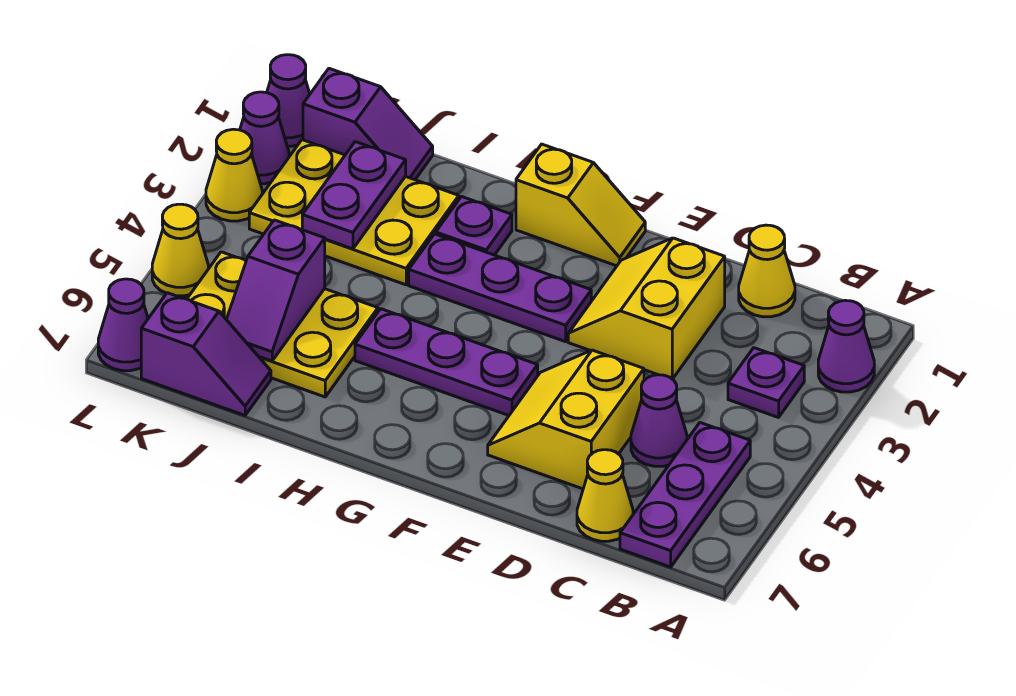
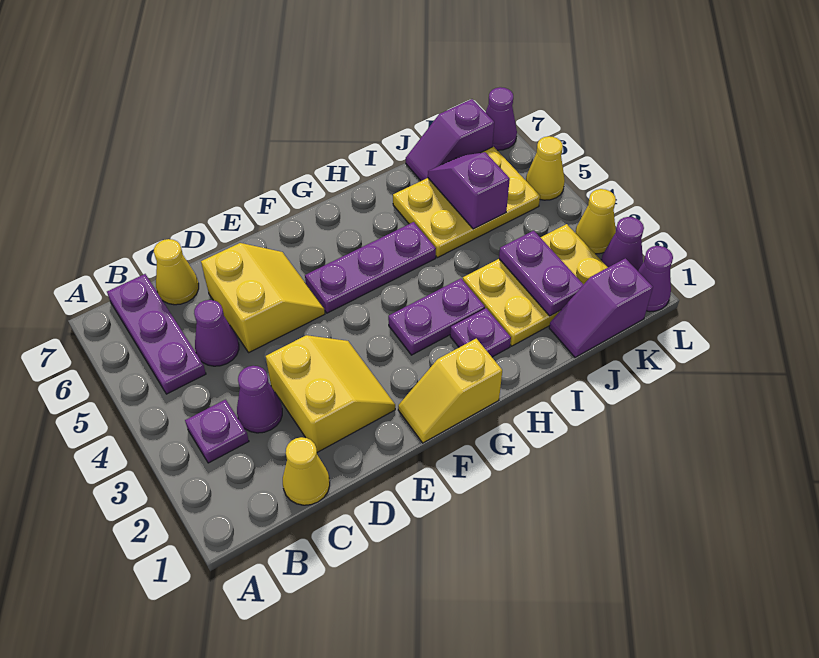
purple cone A2 level 1 -> purple cone C3 level 1
purple plate F3:H3 level 1 -> purple plate G3:H3 level 1

